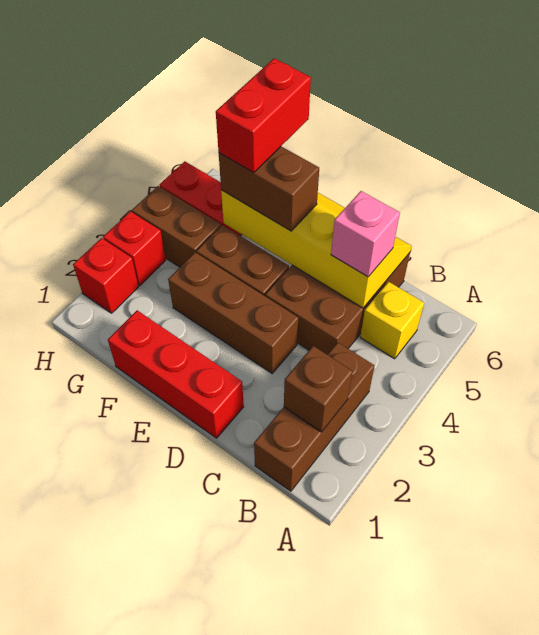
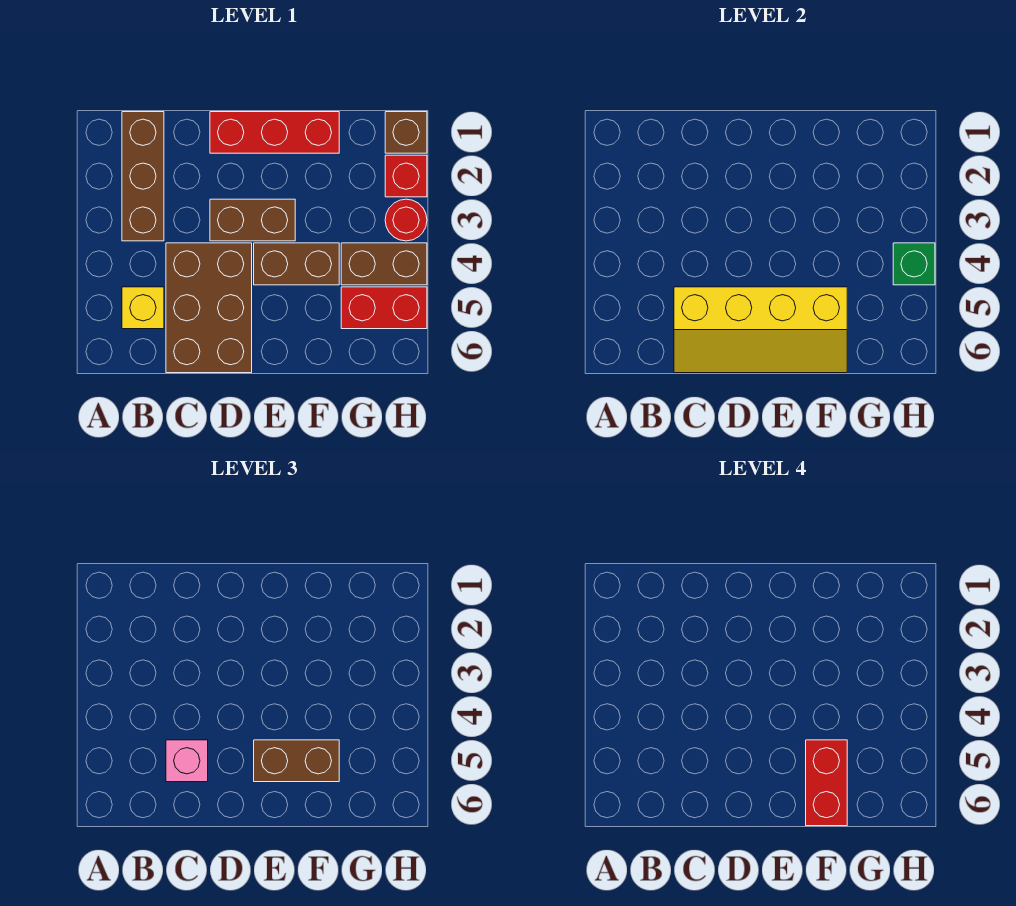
brown brick B2 level 2 -> brown brick H1 level 1
brown brick D3:F3 level 1 -> brown brick D3:E3 level 1
red brick H3 level 1 -> red round brick H3 level 1
none -> green brick H4 level 2

